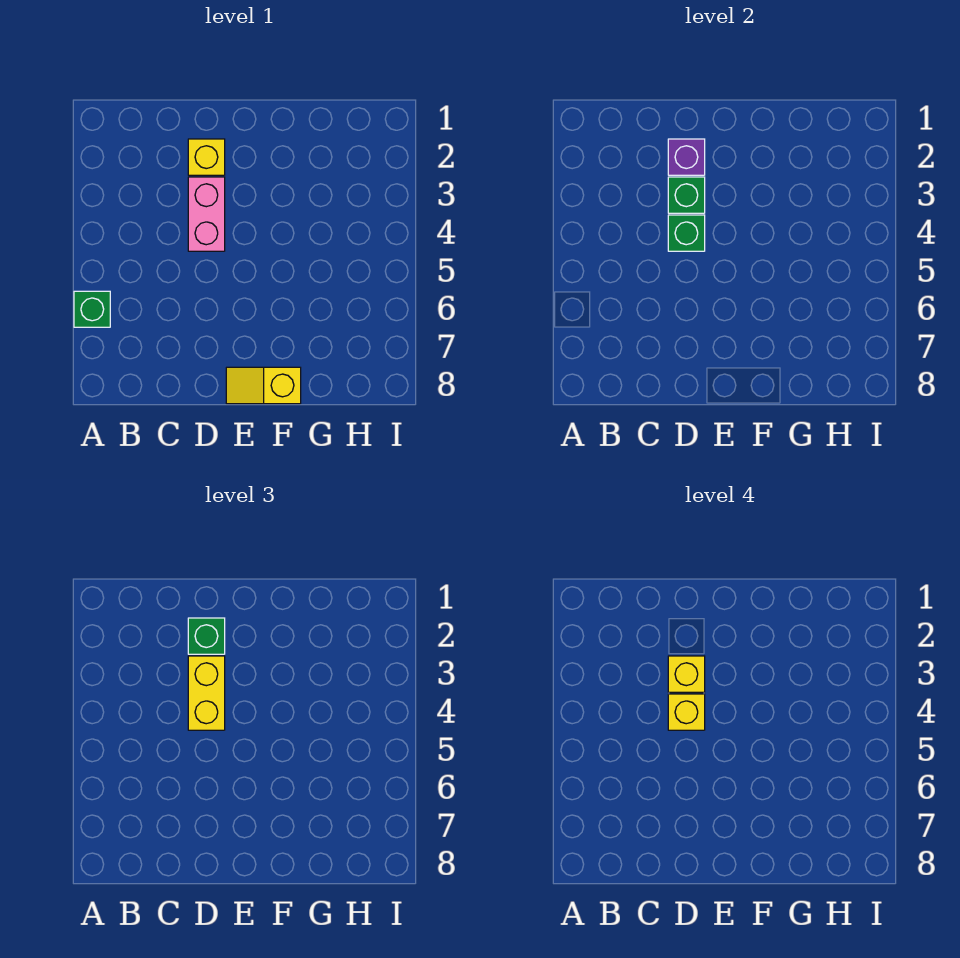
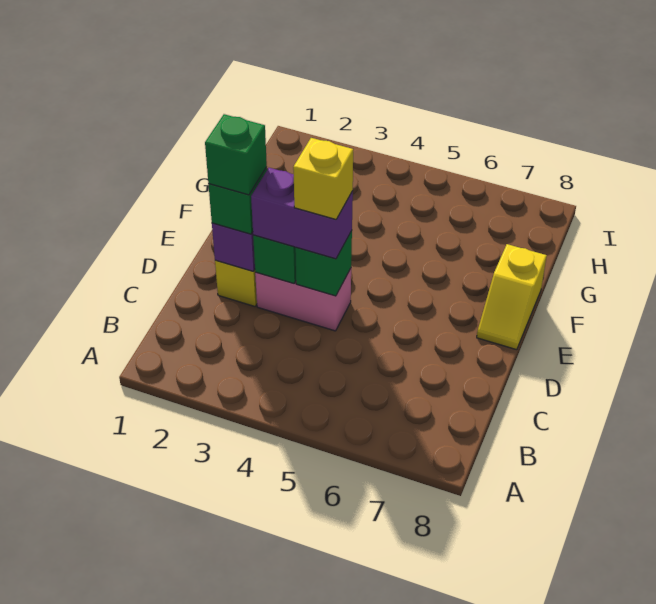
green brick A6 level 1 -> green brick D2 level 4
yellow brick D3:D4 level 3 -> purple brick D3:D4 level 3
yellow brick D3 level 4 -> none

